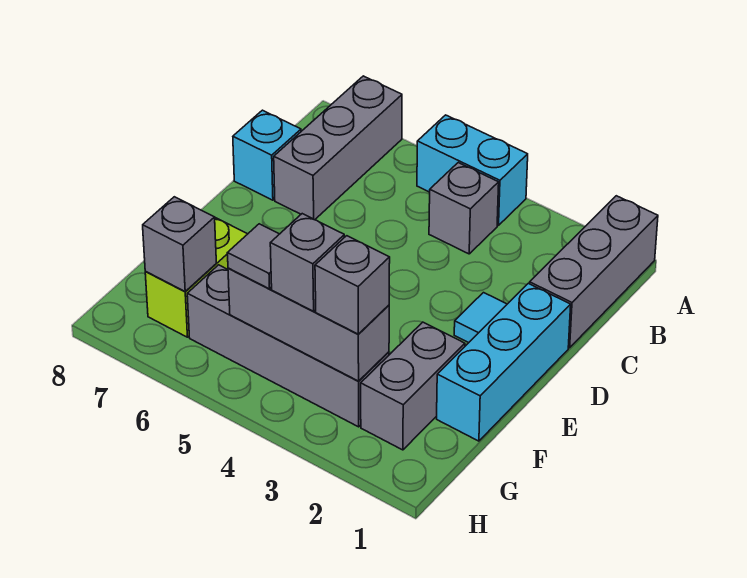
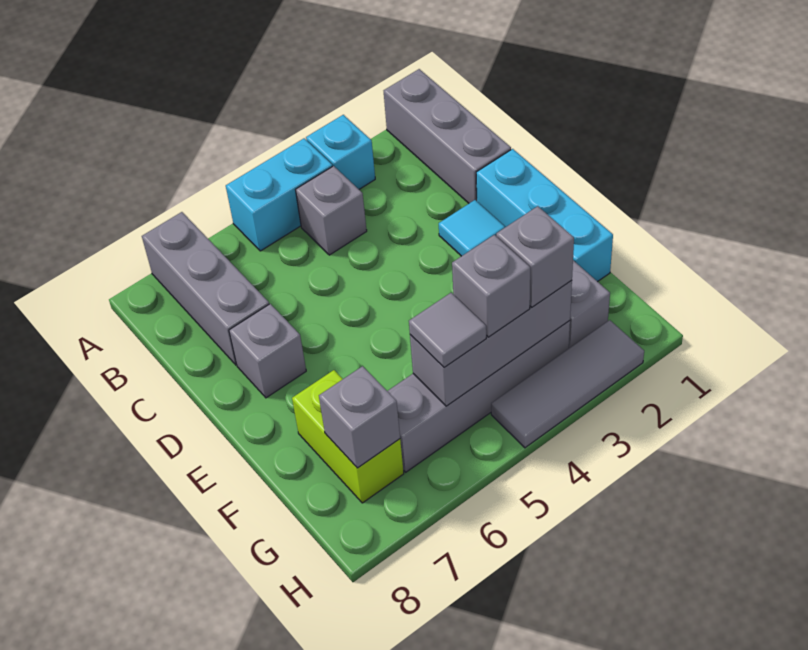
cyan brick C8 level 1 -> cyan brick A3 level 1
none -> grey brick D7 level 1
none -> grey tile H2:H4 level 1

